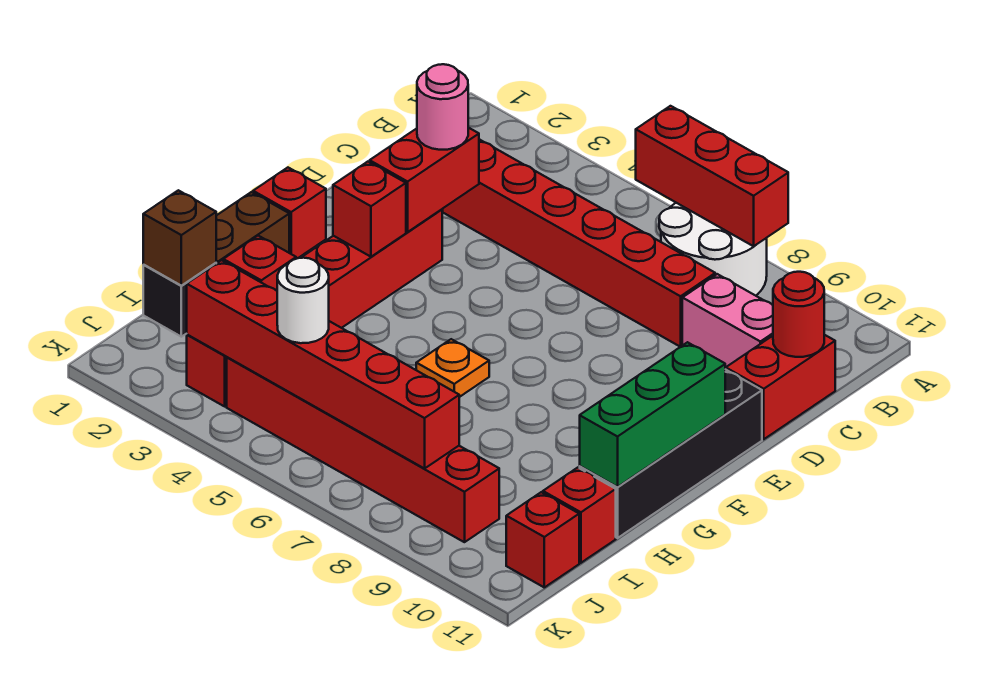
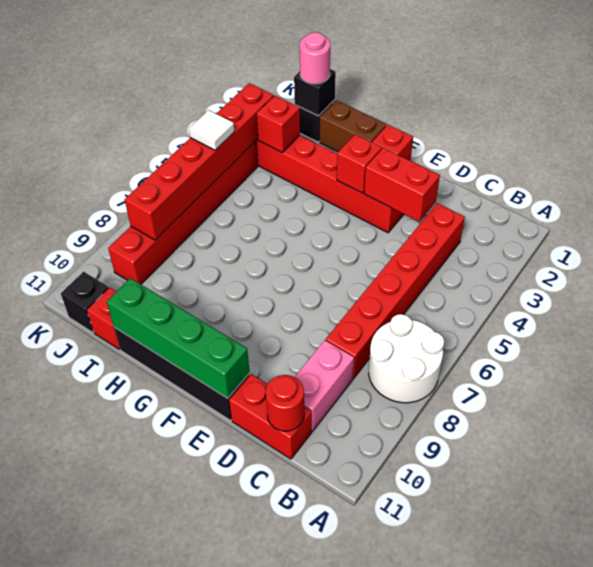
red brick A6:A8 level 2 -> none
pink round brick D3 level 3 -> pink round brick I1 level 3
green brick F11:H11 level 2 -> green brick E11:H11 level 2
orange plate G6 level 1 -> none
brown brick I1 level 2 -> black brick I1 level 2
white round brick J5 level 3 -> white tile J5 level 3
red brick J11 level 1 -> black brick J11 level 1

